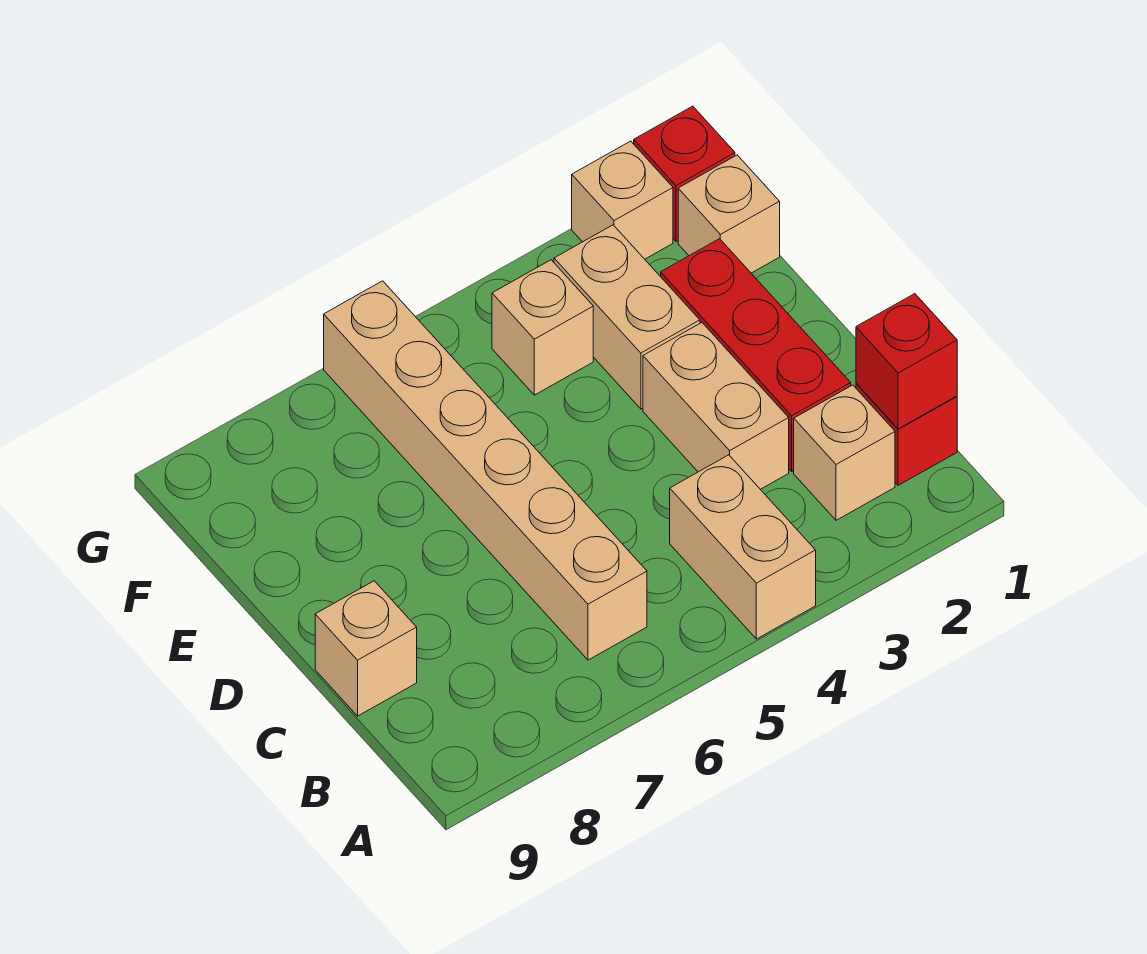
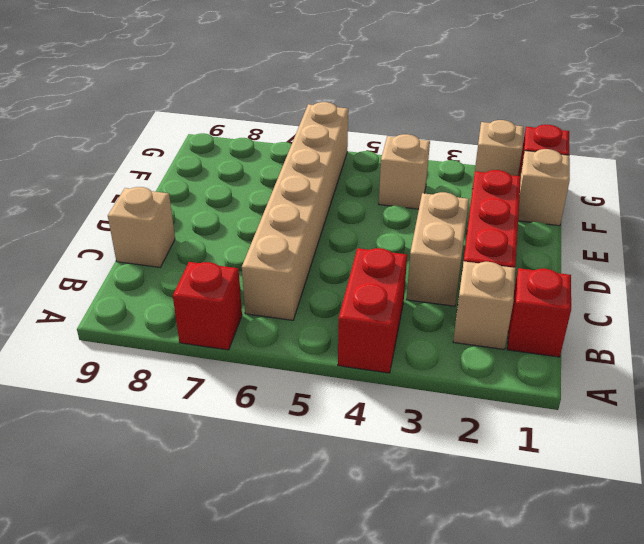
tan brick A4:B4 level 1 -> red brick A4:B4 level 1
red brick B1 level 2 -> red brick A7 level 1
tan brick E3:F3 level 1 -> none

